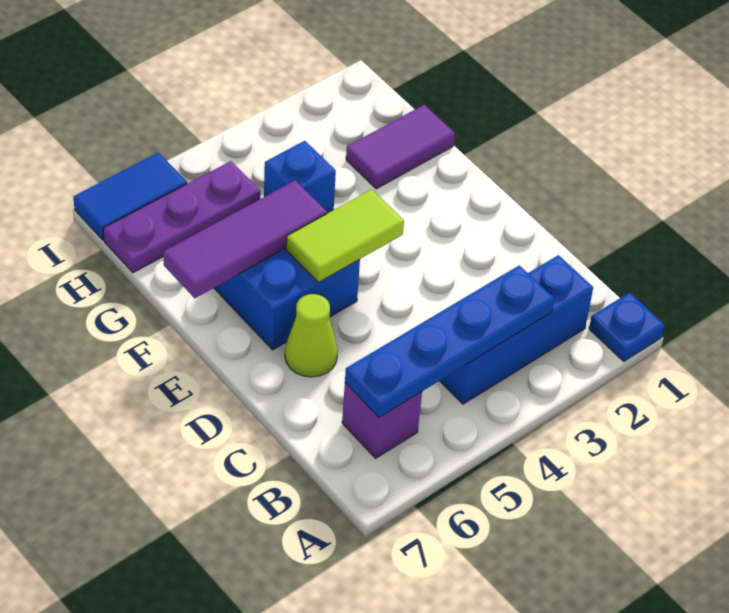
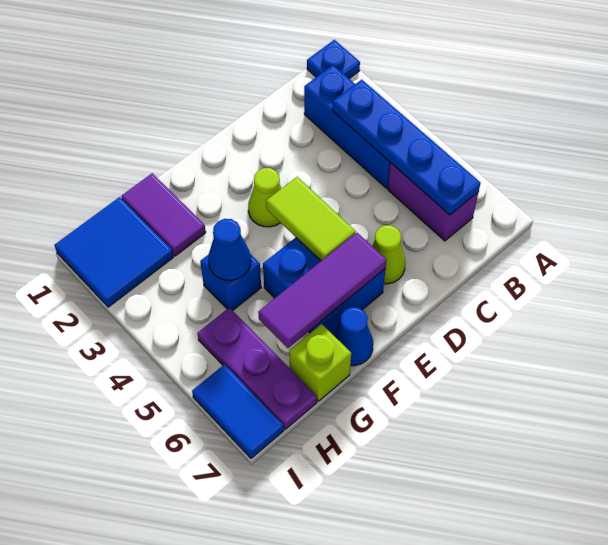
purple brick B6 level 1 -> purple brick B5:B6 level 1
none -> lime cone E3 level 1
purple tile F5:F7 level 2 -> purple tile E6:G6 level 2
none -> blue cone F7 level 1
none -> blue cone G4 level 2
none -> lime brick G7 level 1
none -> blue tile H1:I2 level 1

